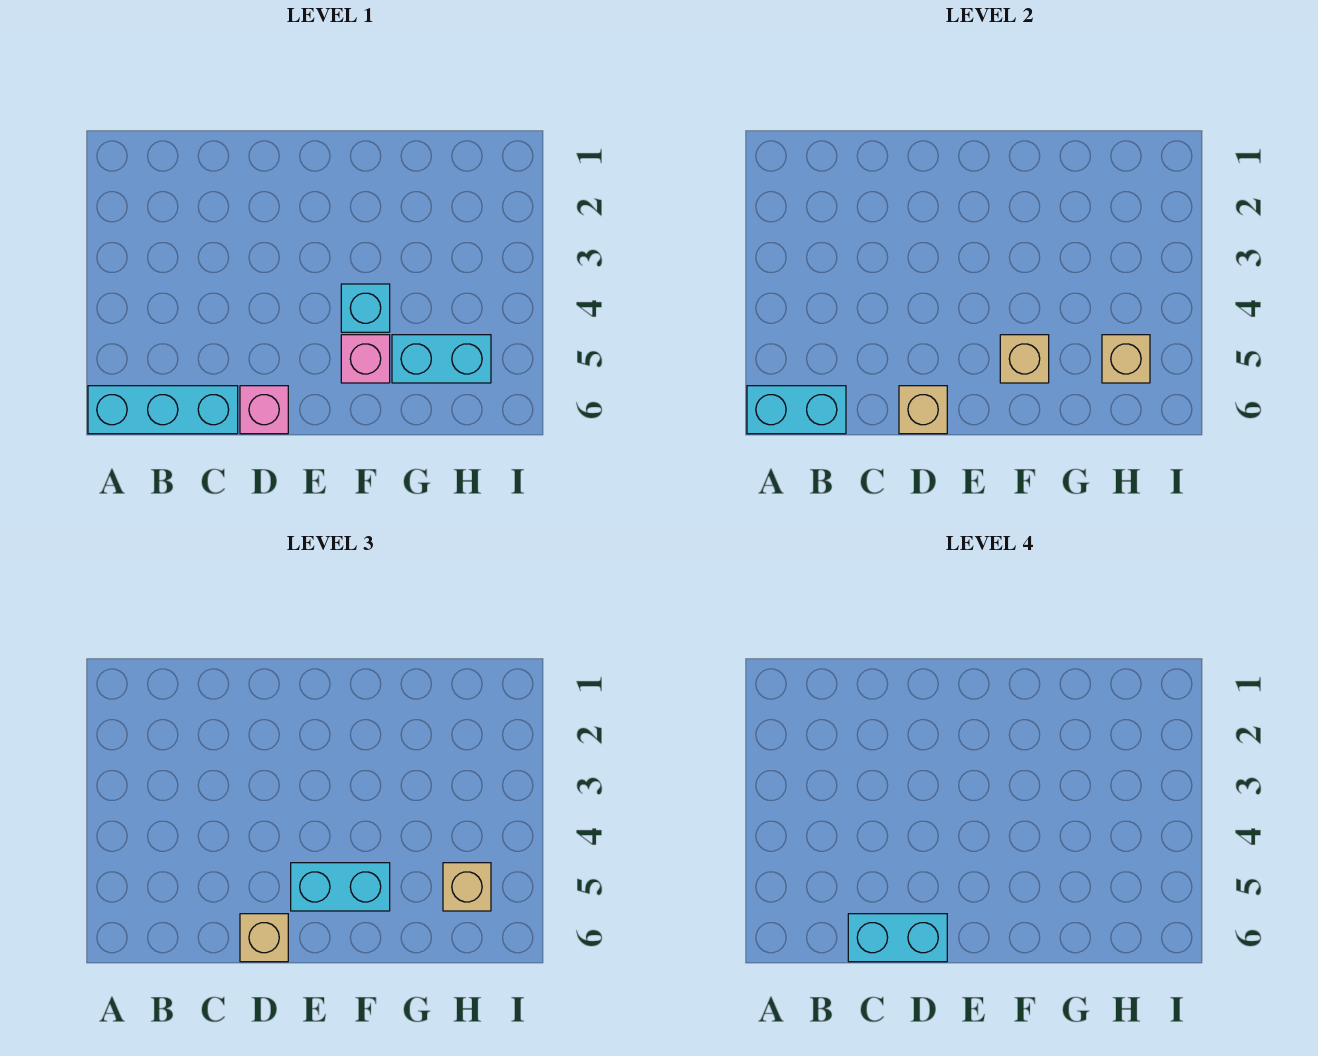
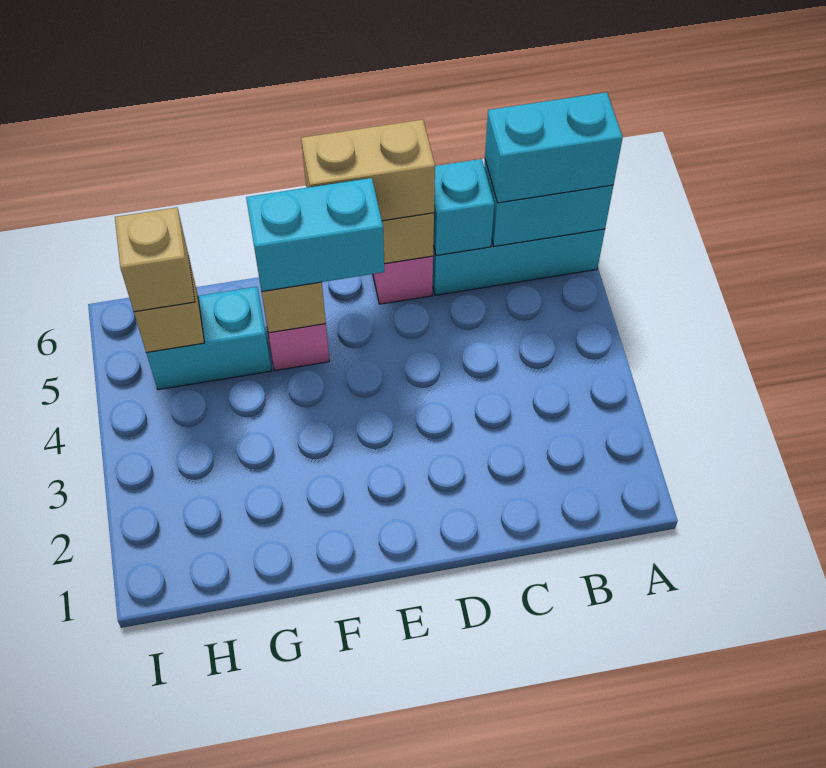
cyan brick C6:D6 level 4 -> cyan brick A6:B6 level 3
tan brick D6 level 3 -> tan brick D6:E6 level 3
cyan brick F4 level 1 -> cyan brick C6 level 2

